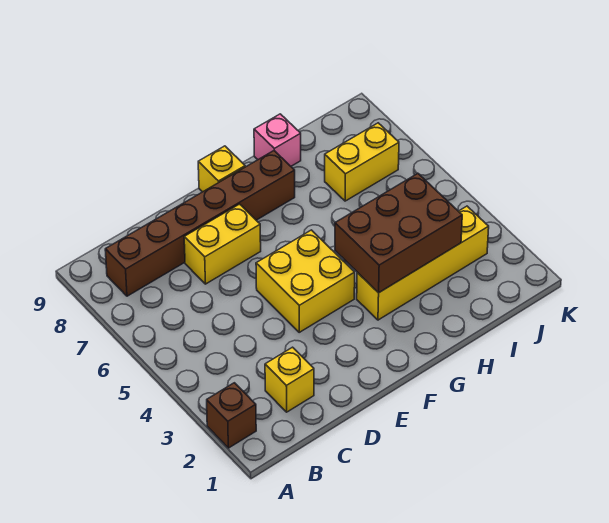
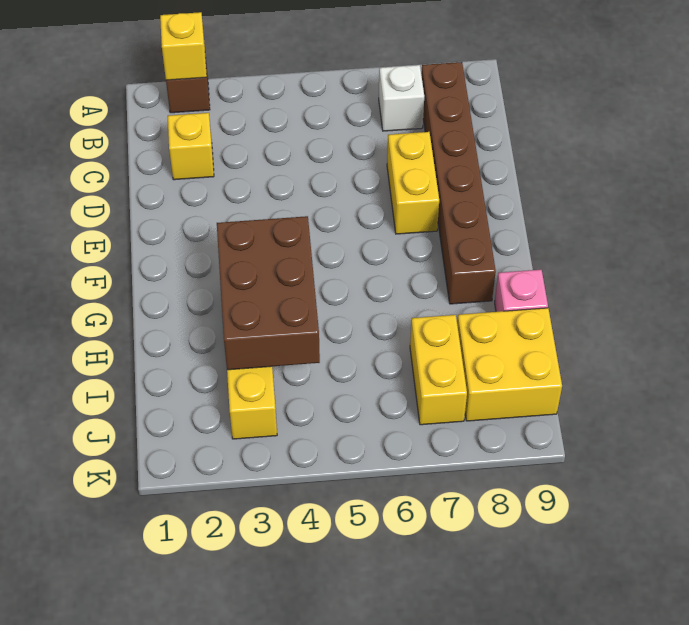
none -> white brick B7 level 1
yellow brick E4:F5 level 1 -> yellow brick I8:J9 level 1
yellow brick F9 level 1 -> yellow brick A2 level 2

